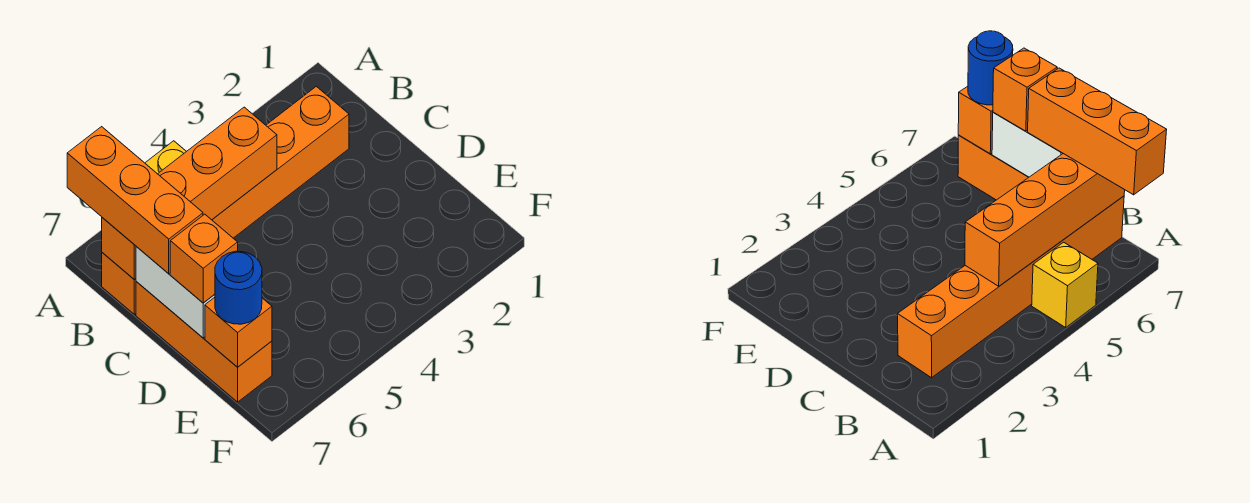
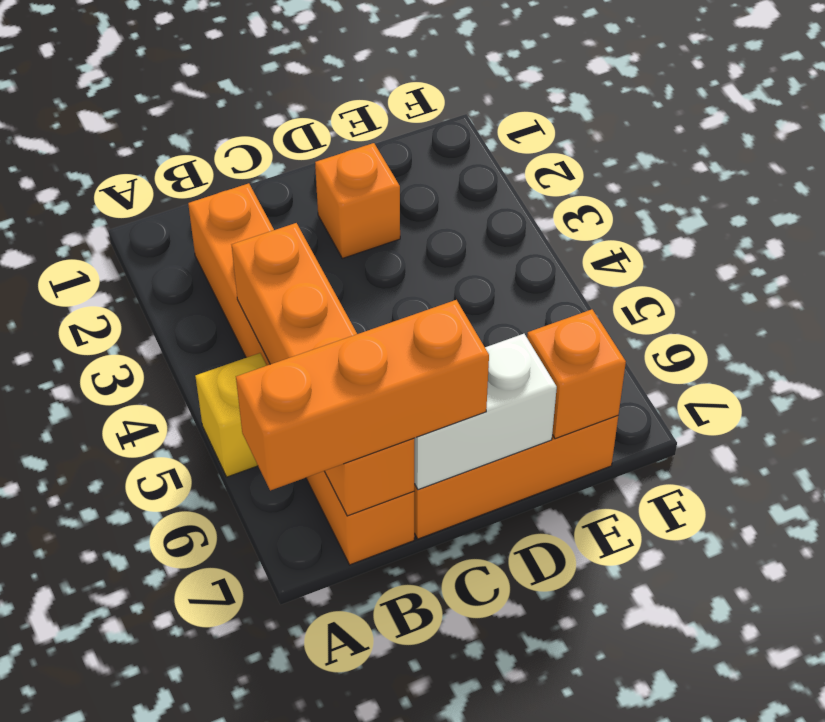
orange brick D7 level 3 -> orange brick D2 level 1
blue round brick E7 level 3 -> none

